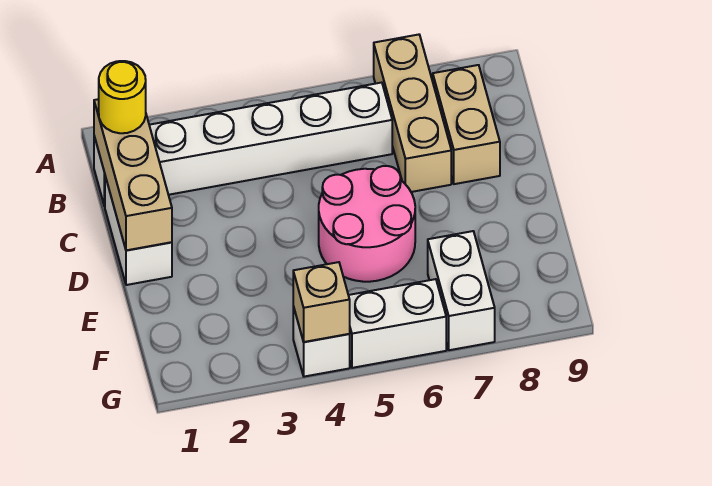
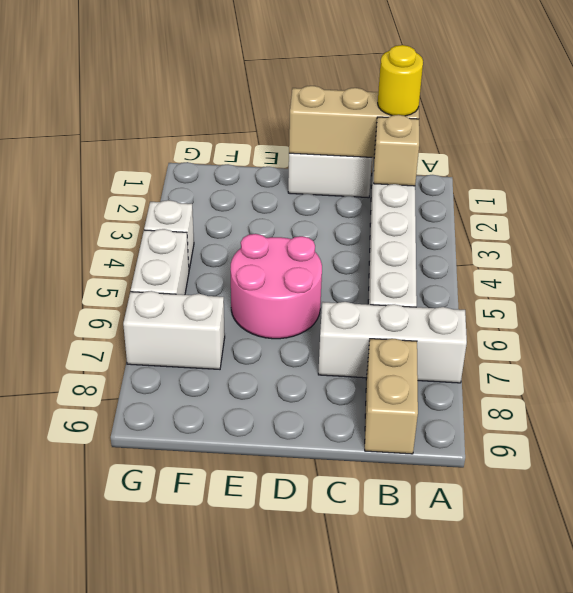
tan brick A7:C7 level 1 -> white brick A7:C7 level 1
tan brick B8:C8 level 1 -> tan brick B8:B9 level 1
tan brick G4 level 2 -> tan brick B2 level 2

